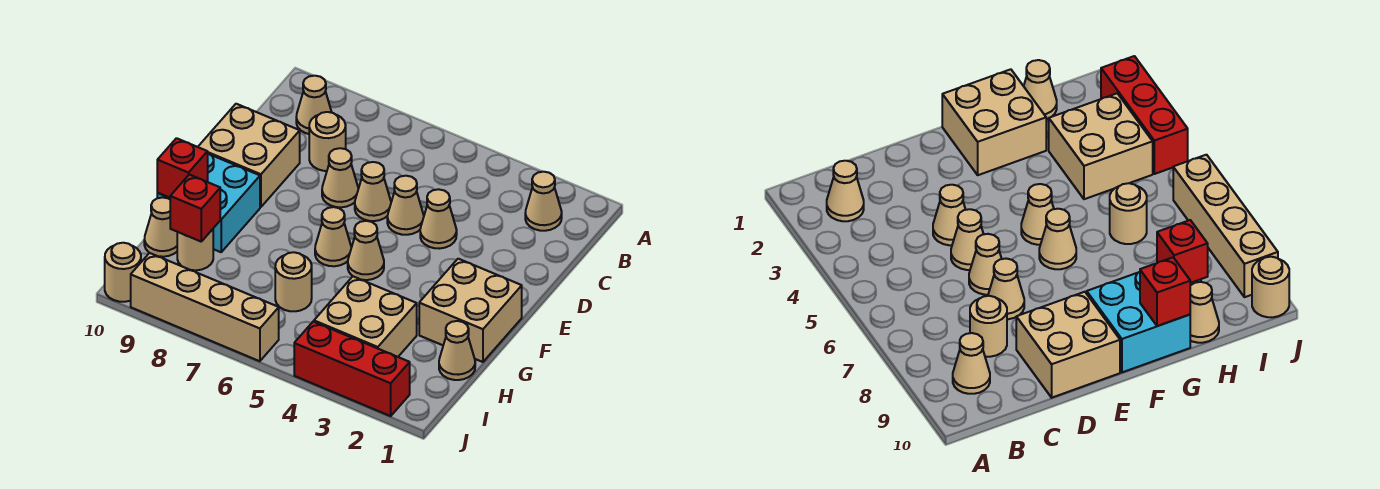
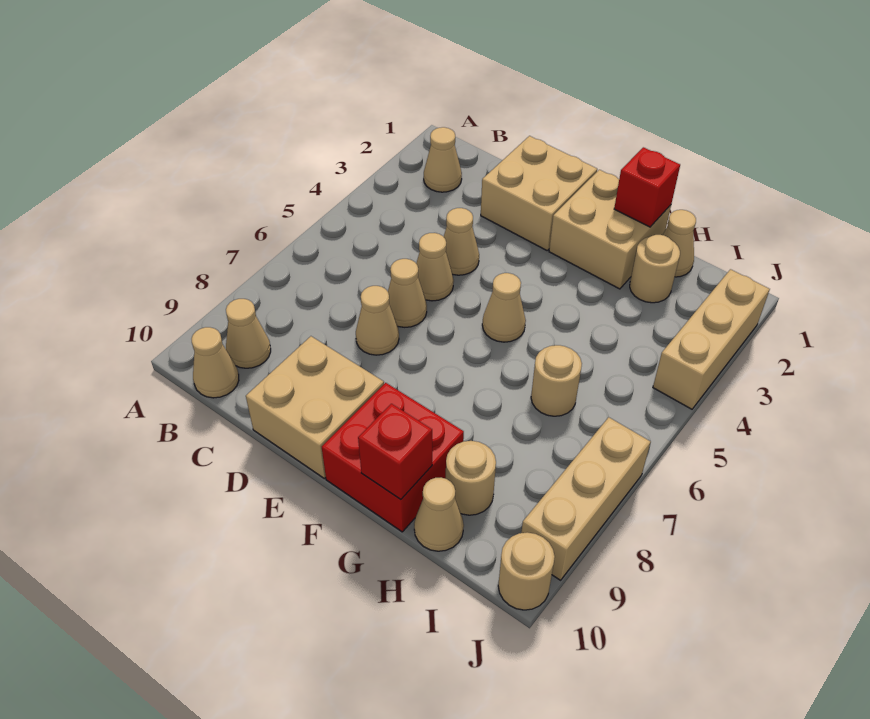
tan round brick C8 level 1 -> tan round brick H2 level 1
tan cone F6 level 1 -> tan cone B10 level 1
cyan brick F9:G10 level 1 -> red brick F9:G10 level 1
tan brick H3:I4 level 1 -> tan brick D1:E2 level 1
red brick H9 level 2 -> red brick G1 level 2
red brick J2:J4 level 1 -> tan brick J2:J4 level 1
tan brick J6:J9 level 1 -> tan brick J7:J9 level 1

